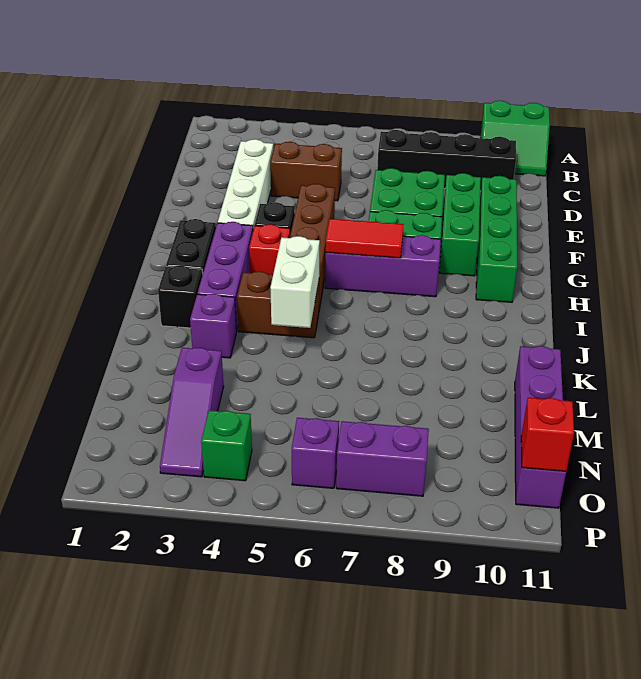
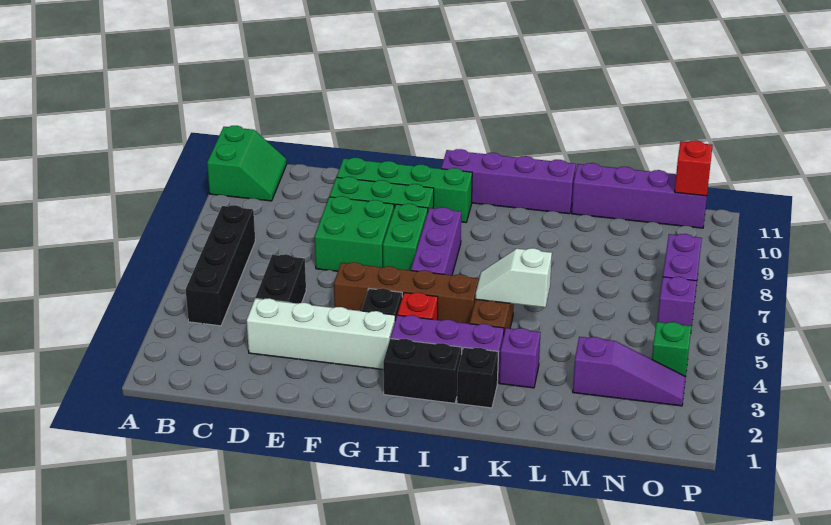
black brick C7:C10 level 1 -> black brick B4:B7 level 1
brown brick D4:D5 level 1 -> black brick D4:D5 level 1
red tile H6:H7 level 2 -> none
none -> purple brick H11:K11 level 1
white brick J5:K5 level 2 -> white slope J5:K5 level 2 top K

